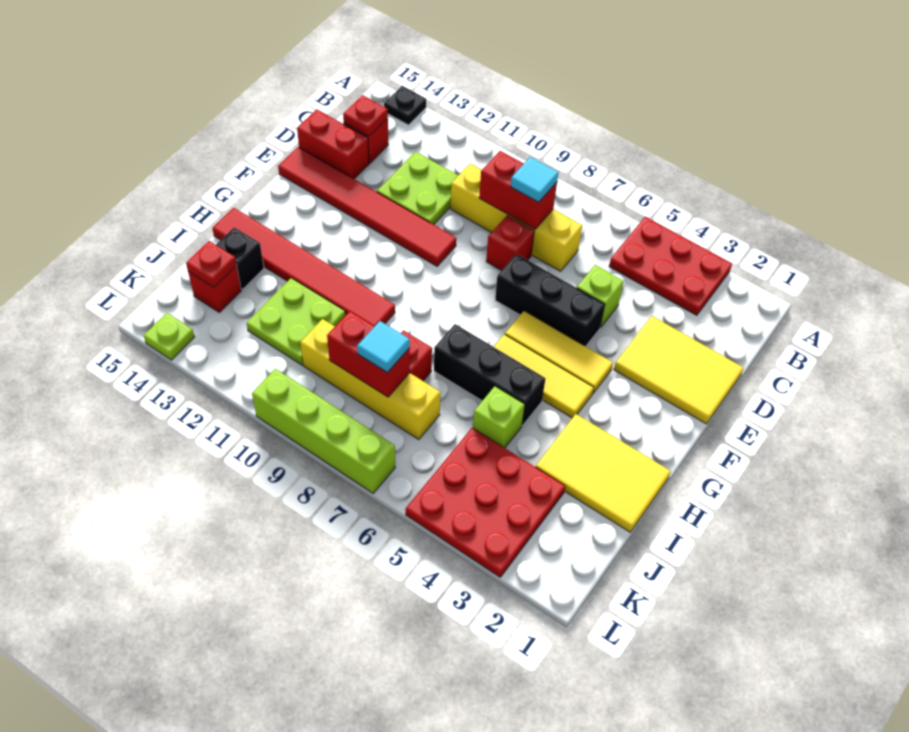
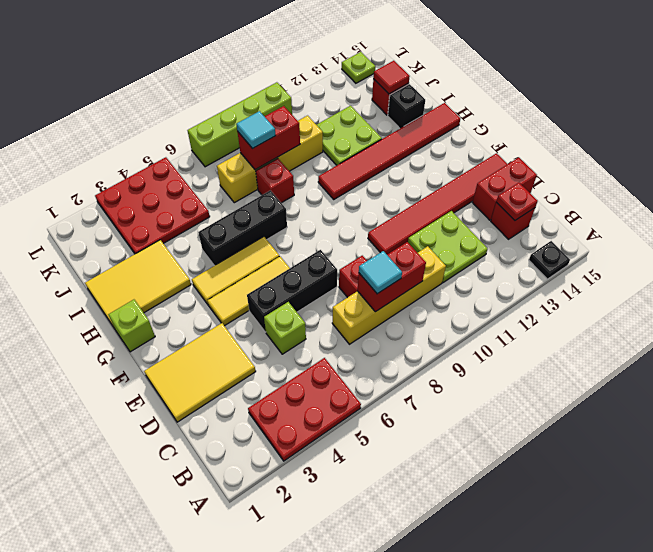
lime brick I5 level 1 -> lime brick G1 level 1
red plate J14 level 2 -> red tile J14 level 2

